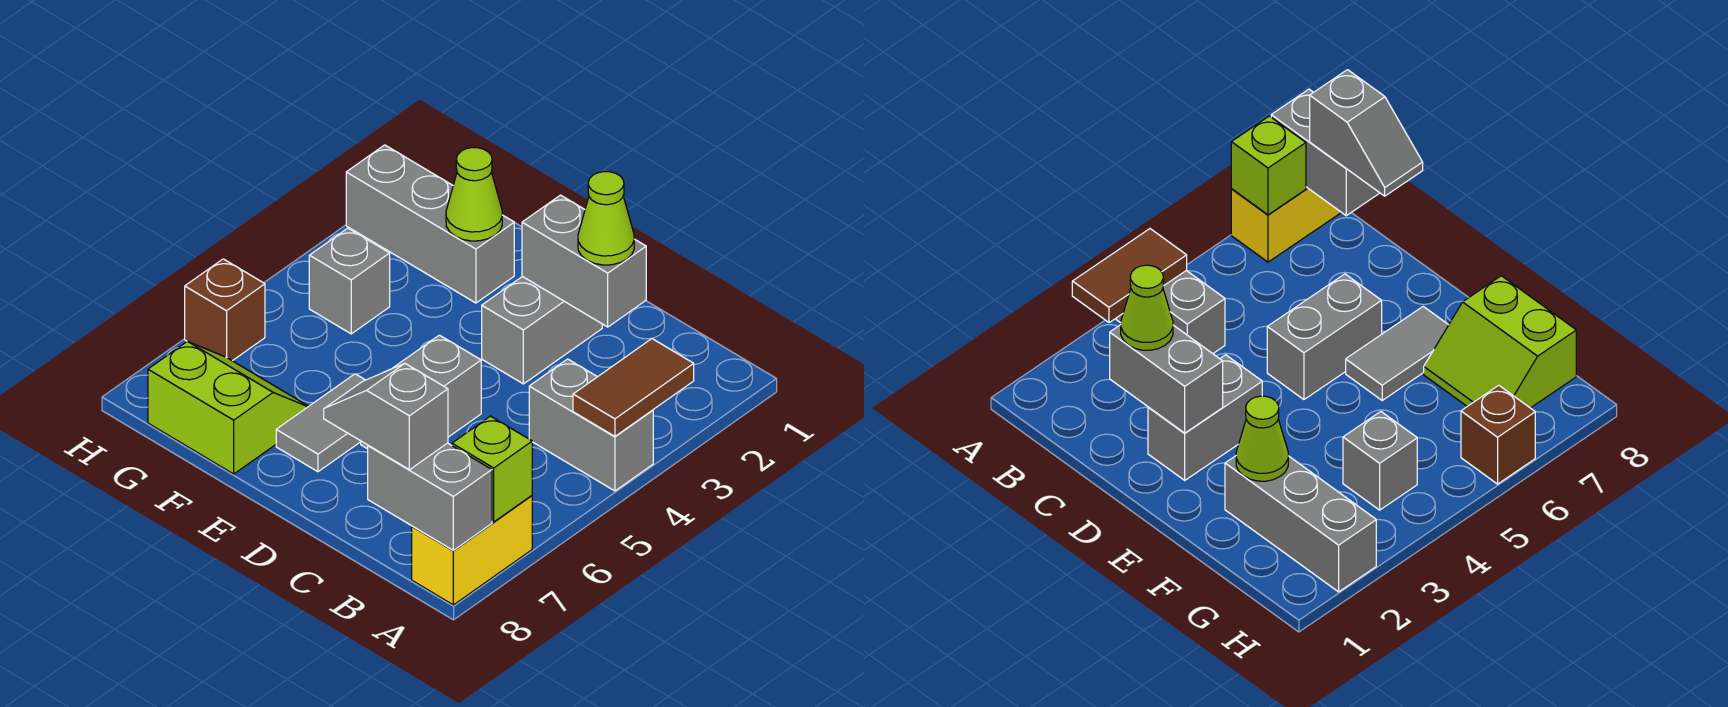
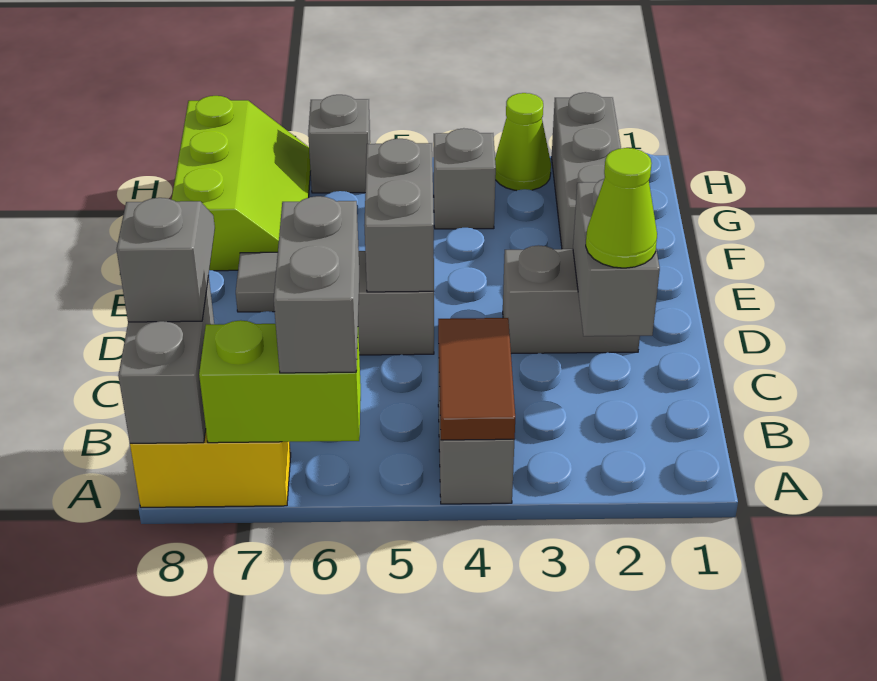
brown tile A3:A4 level 2 -> brown tile A4:B4 level 2
none -> grey brick A6:B6 level 3
lime brick A7 level 2 -> lime brick A6:A7 level 2
none -> grey brick D5:E5 level 2
lime cone F2 level 2 -> lime cone H3 level 1
lime slope F7:G8 level 1 top 8 -> lime slope F7:H8 level 1 top 8
brown brick H6 level 1 -> grey brick H6 level 1

